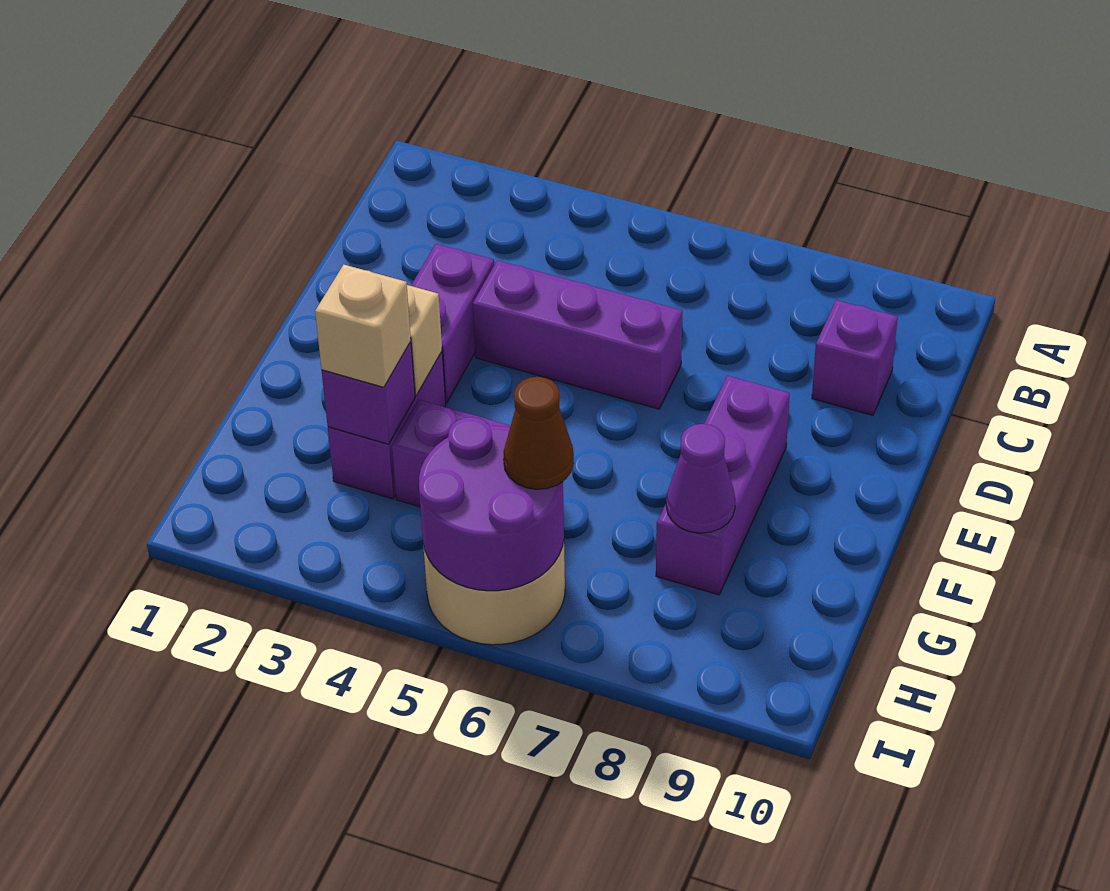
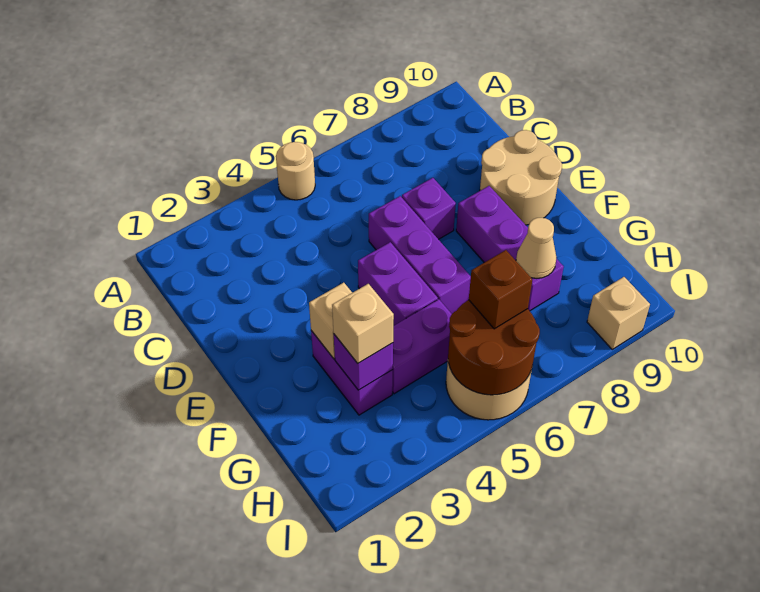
none -> tan round brick A5 level 1
purple brick C9 level 1 -> purple brick D7 level 1
purple brick D3:E3 level 1 -> purple brick E5:F5 level 1
purple brick D4:D6 level 1 -> purple brick D6:F6 level 1
none -> tan round brick D9:E10 level 1
purple cone G8 level 2 -> tan cone G8 level 2
purple round brick H5:I6 level 2 -> brown round brick H5:I6 level 2
brown cone H6 level 3 -> brown brick H6 level 3
none -> tan brick I9 level 1

